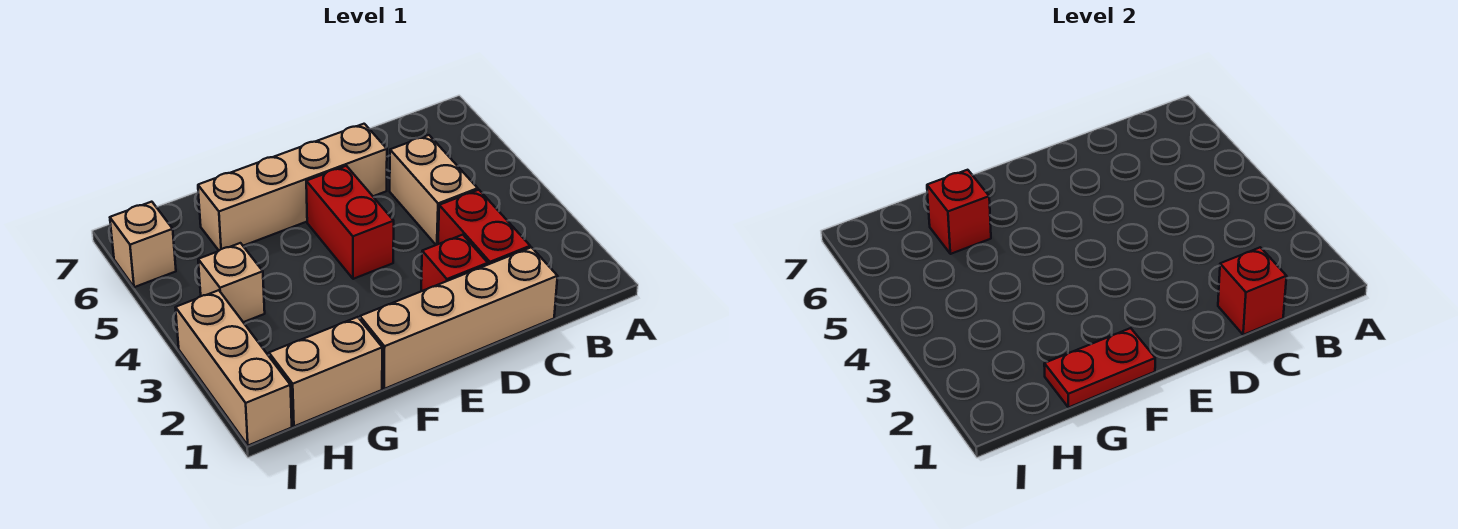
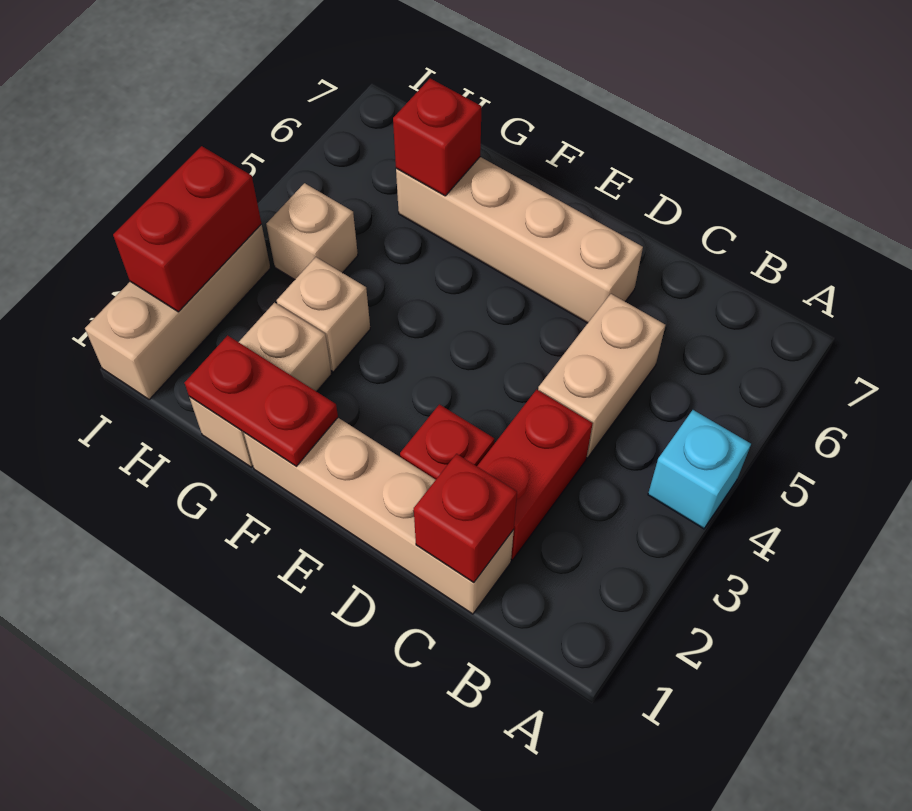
none -> cyan brick A4 level 1
red brick E4:E5 level 1 -> red brick I2:I3 level 2
tan brick G1:H1 level 1 -> tan brick G1:G2 level 1
tan brick I6 level 1 -> tan brick G3 level 1

